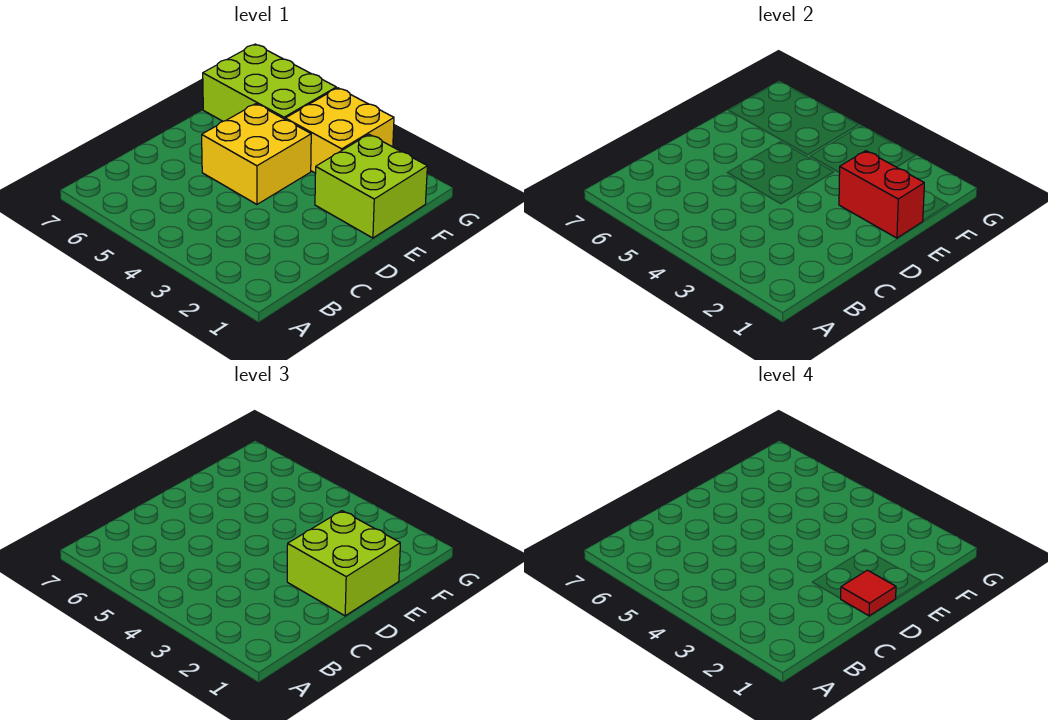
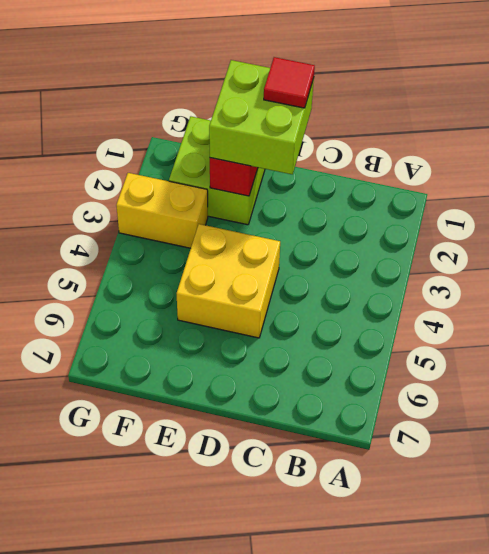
yellow brick F3:G4 level 1 -> yellow brick F3:G3 level 1
lime brick F5:G7 level 1 -> none

